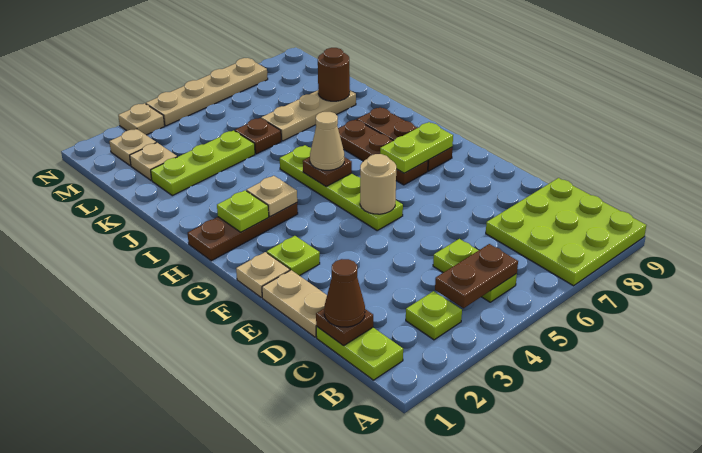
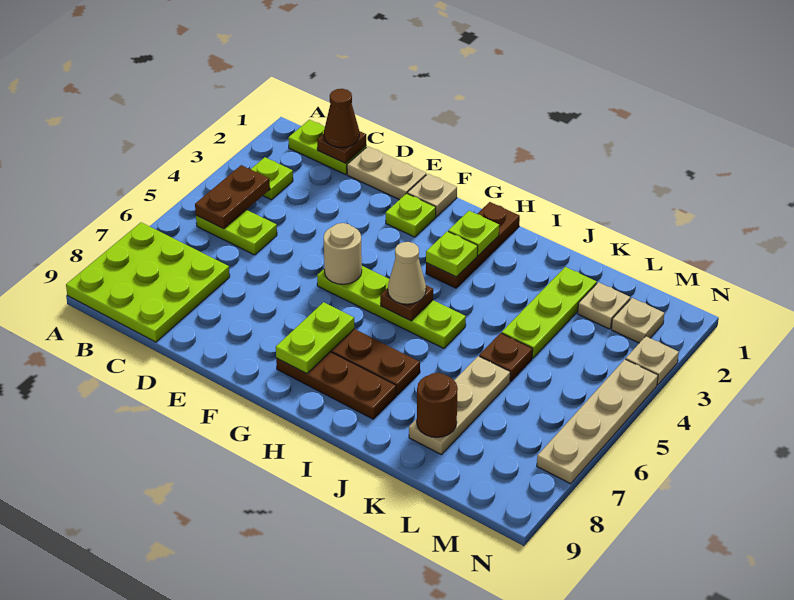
tan plate H3 level 2 -> lime plate H3 level 2

